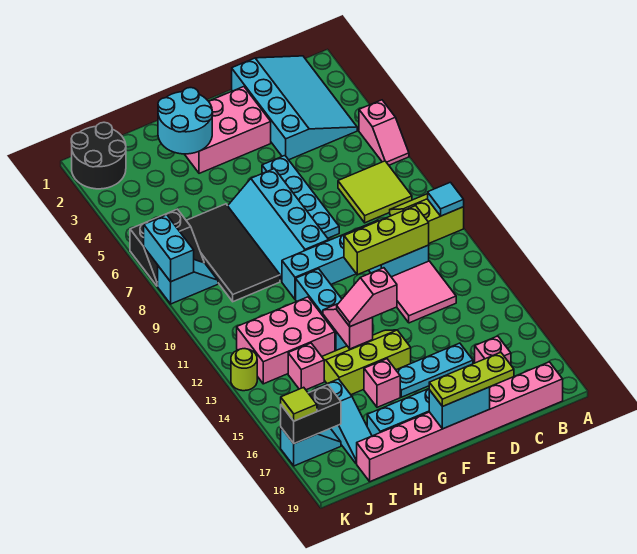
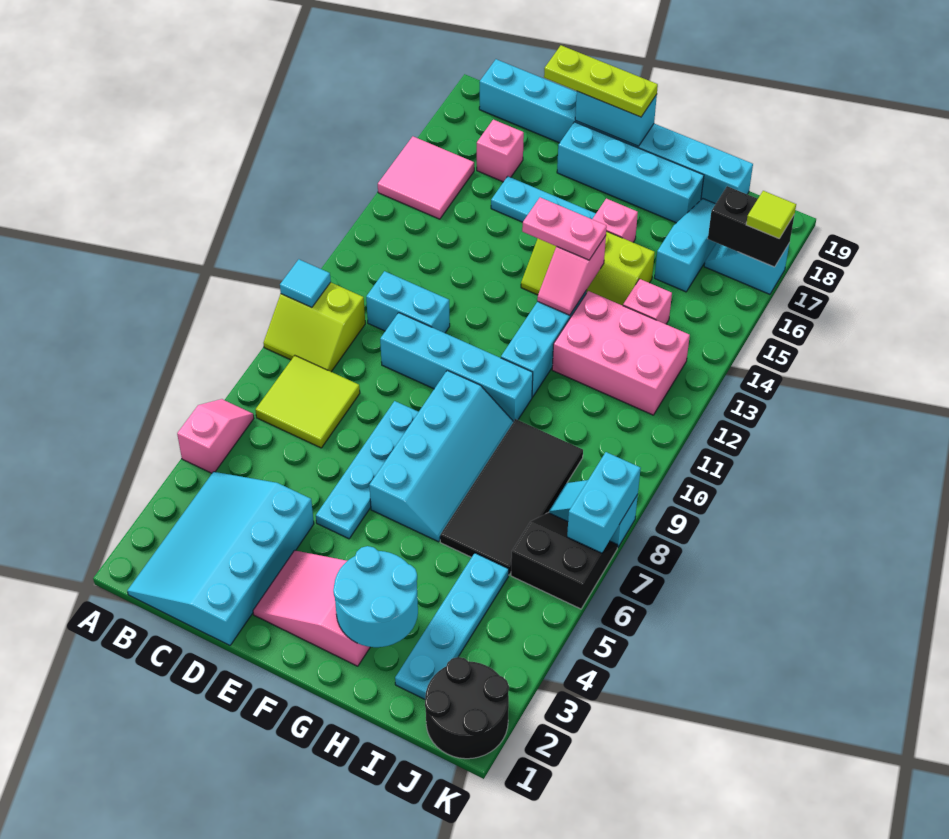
pink brick B19:I19 level 1 -> cyan brick B19:I19 level 1
lime brick C11:E11 level 2 -> none
pink tile C12:D13 level 1 -> pink tile A15:B16 level 1
pink brick E2:G3 level 1 -> pink slope E2:G3 level 1 top G
pink slope F14:G14 level 3 top F -> pink plate F14:G14 level 3
none -> cyan plate I2:I5 level 1
lime round brick K13 level 1 -> none

